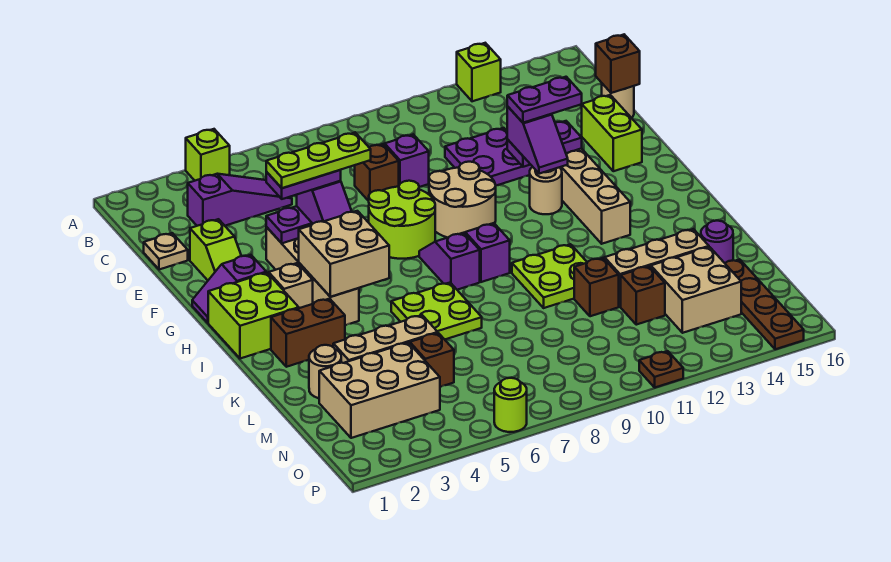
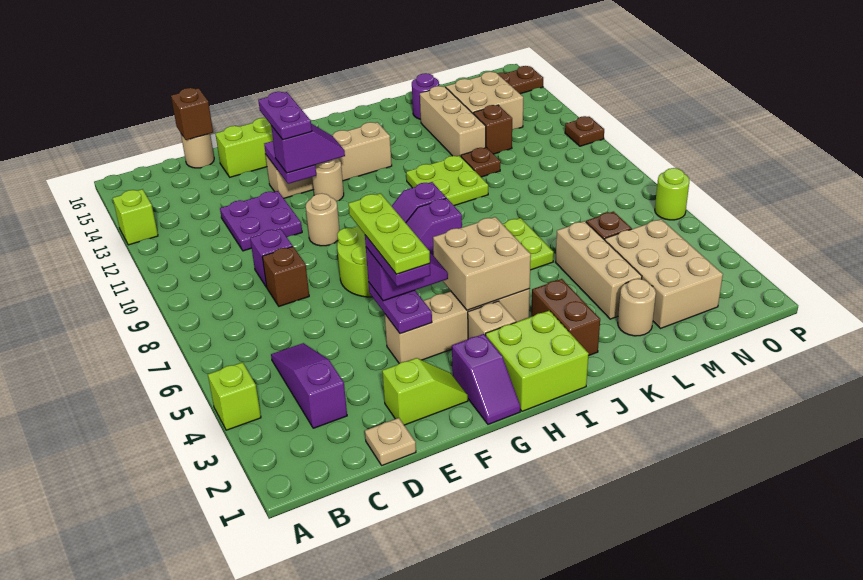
tan round brick F9:G10 level 1 -> tan round brick F10 level 1
brown brick L11 level 1 -> brown plate L11 level 1

